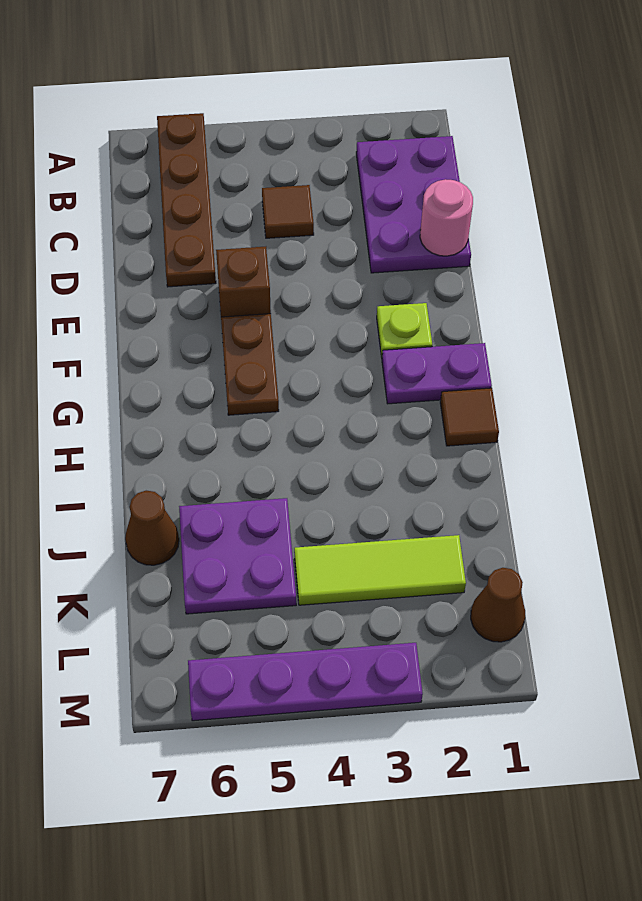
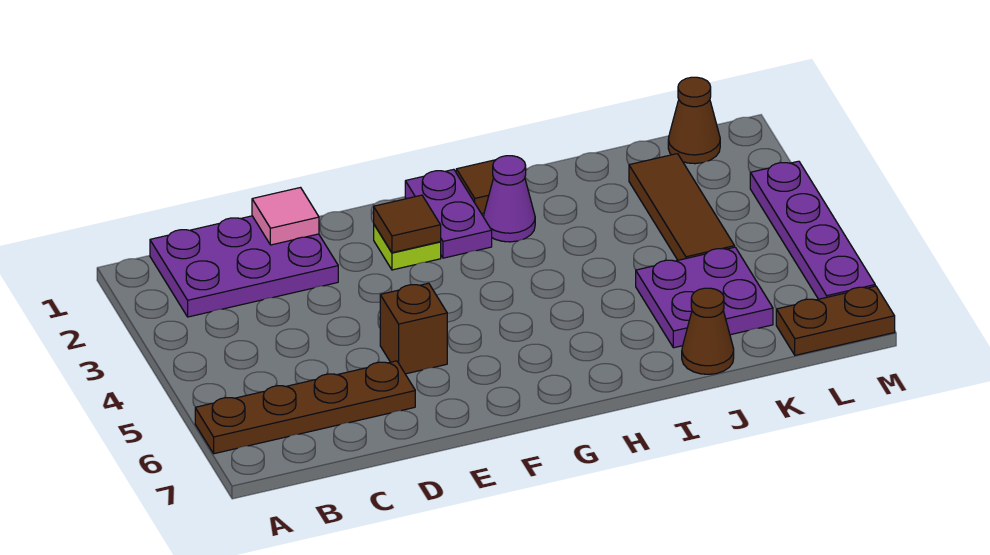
brown tile C4 level 1 -> brown tile F2 level 2
pink round brick D1 level 2 -> pink tile D1 level 2
brown plate F5:G5 level 1 -> brown plate L7:M7 level 1
none -> purple cone H2 level 1
lime tile K2:K4 level 1 -> brown tile K2:K4 level 1

